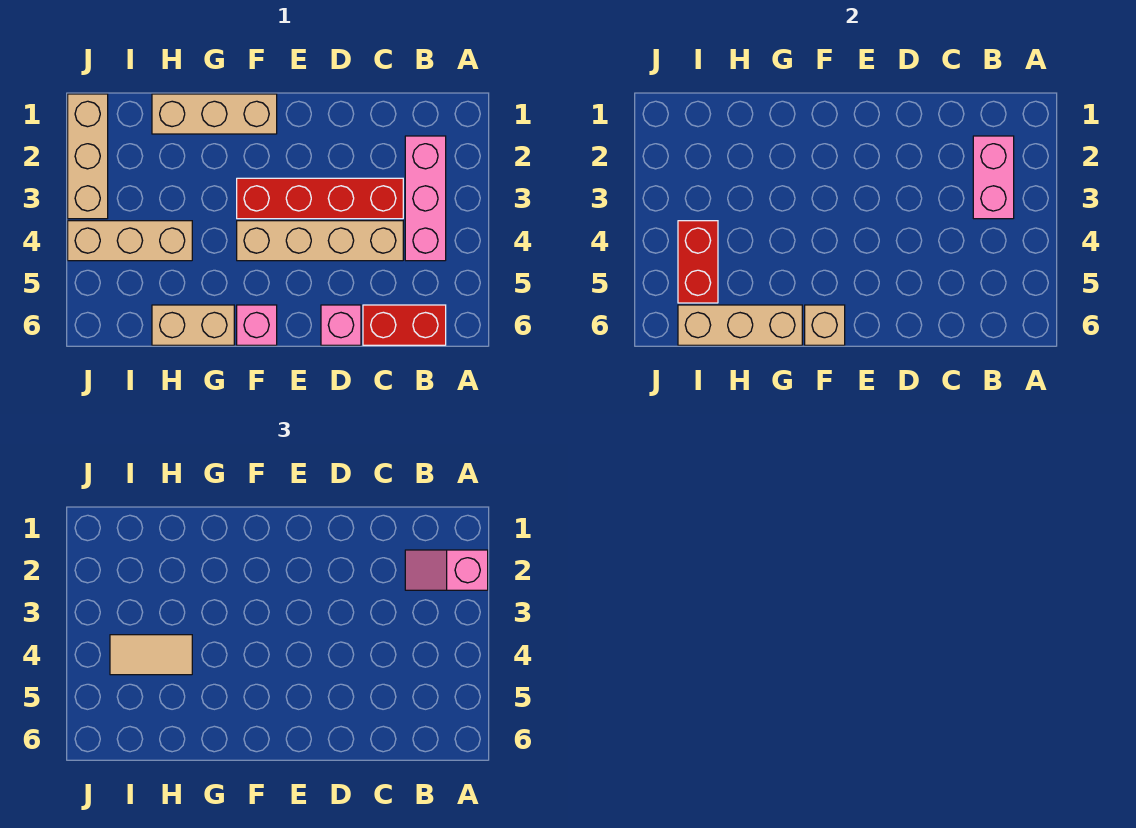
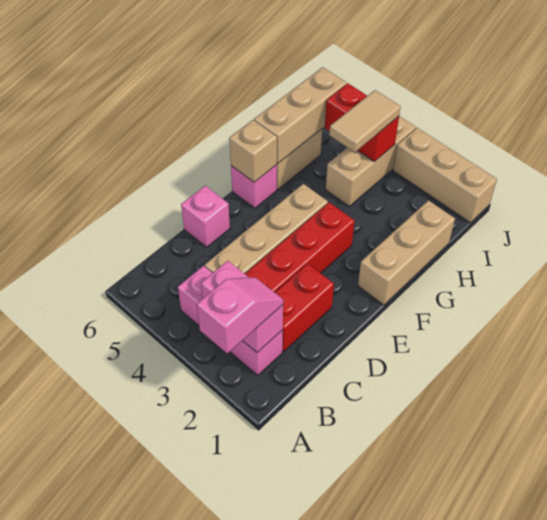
red brick B6:C6 level 1 -> red brick C2:D2 level 1

